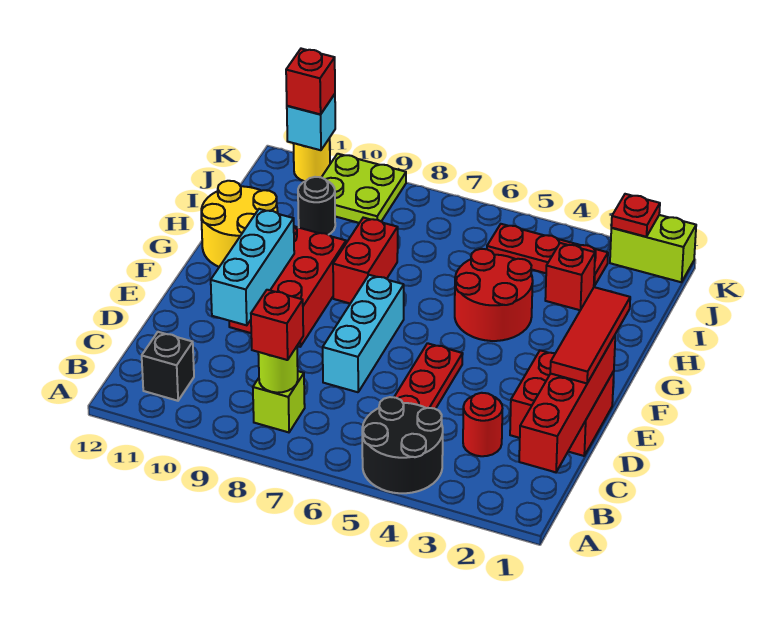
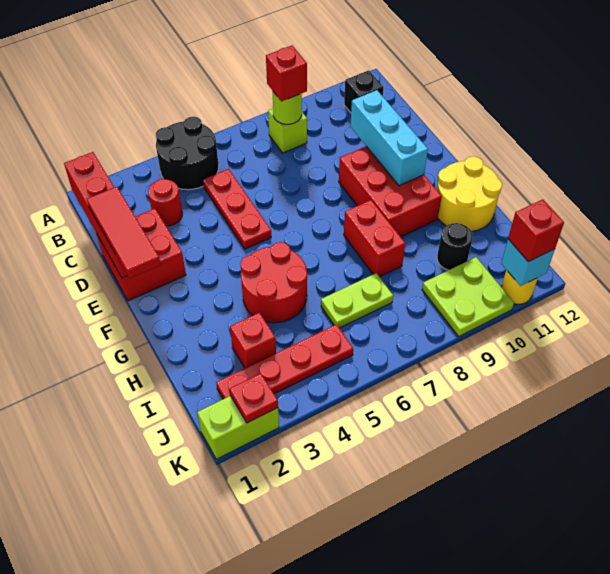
cyan brick D7:F7 level 1 -> none
none -> lime plate I6:I7 level 1
red plate J3:J5 level 1 -> red plate J2:J5 level 1

